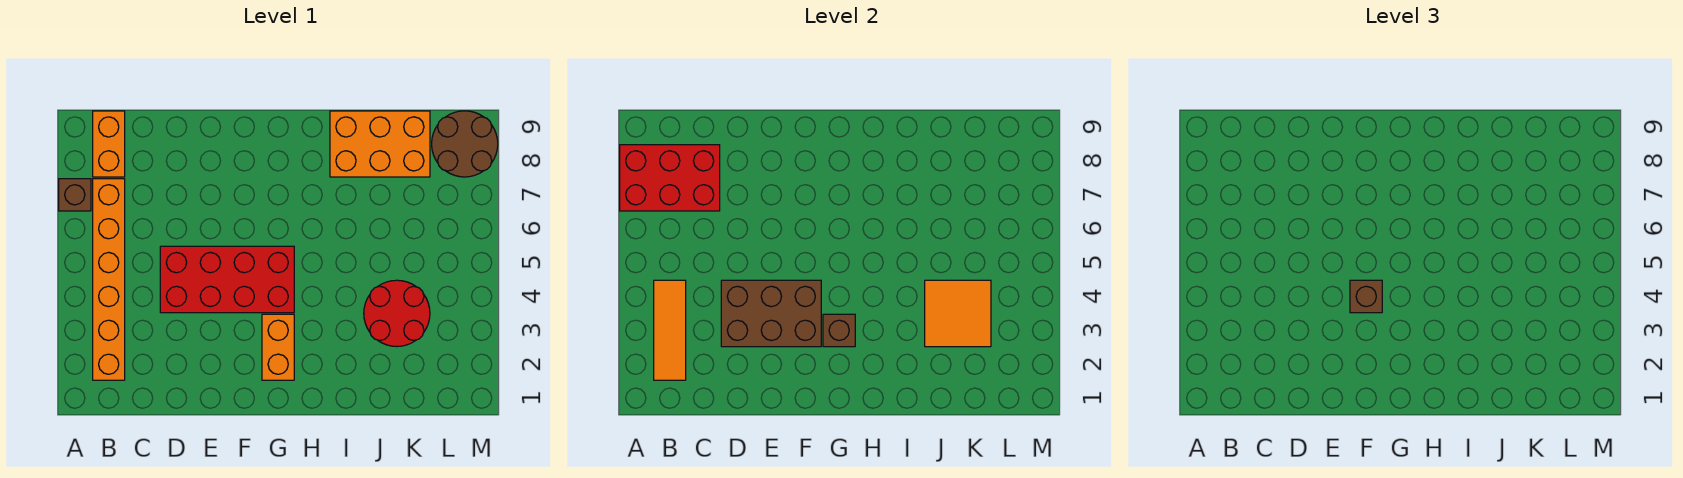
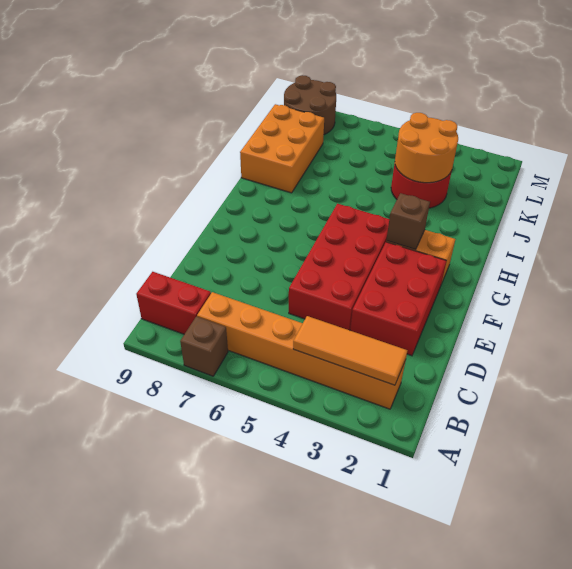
red brick A7:C8 level 2 -> red brick D2:F3 level 1
orange brick B8:B9 level 1 -> red brick B8:B9 level 1
brown brick D3:F4 level 2 -> none
brown brick F4 level 3 -> none
orange tile J3:K4 level 2 -> orange round brick J3:K4 level 2

